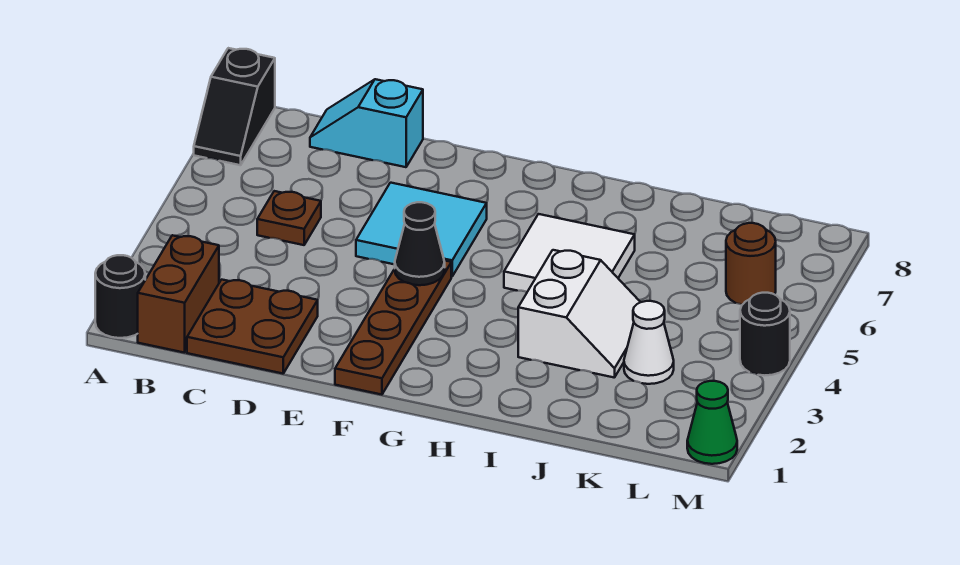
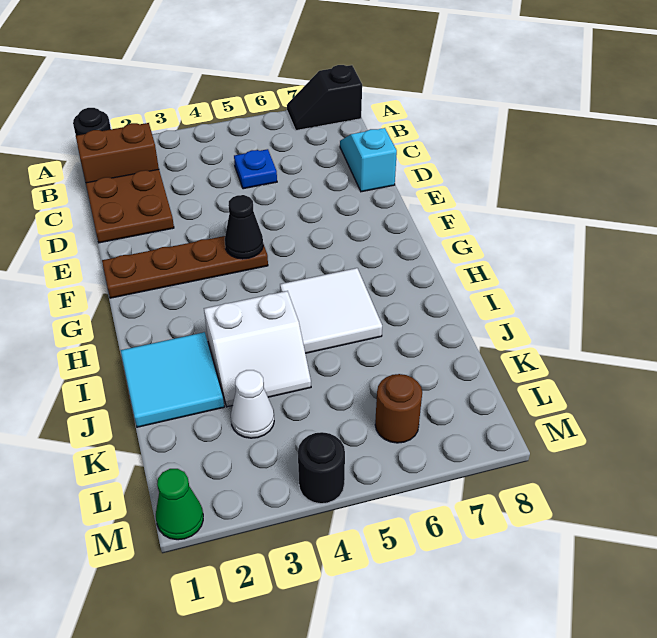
brown plate C5 level 1 -> blue plate C5 level 1
cyan tile E5:F6 level 1 -> cyan tile I1:J2 level 1

